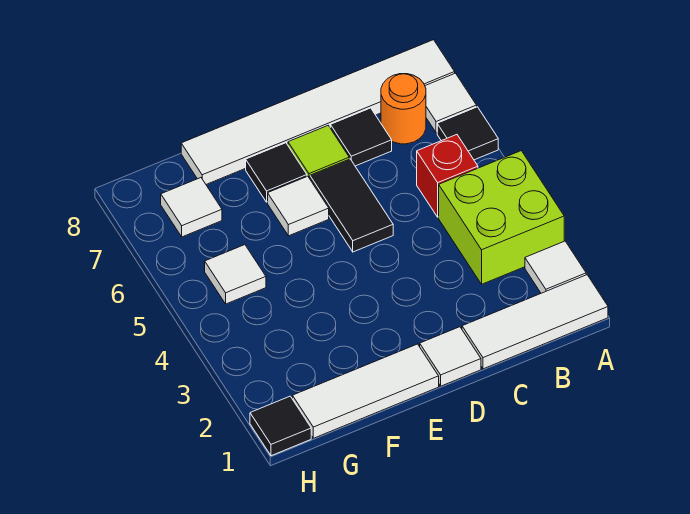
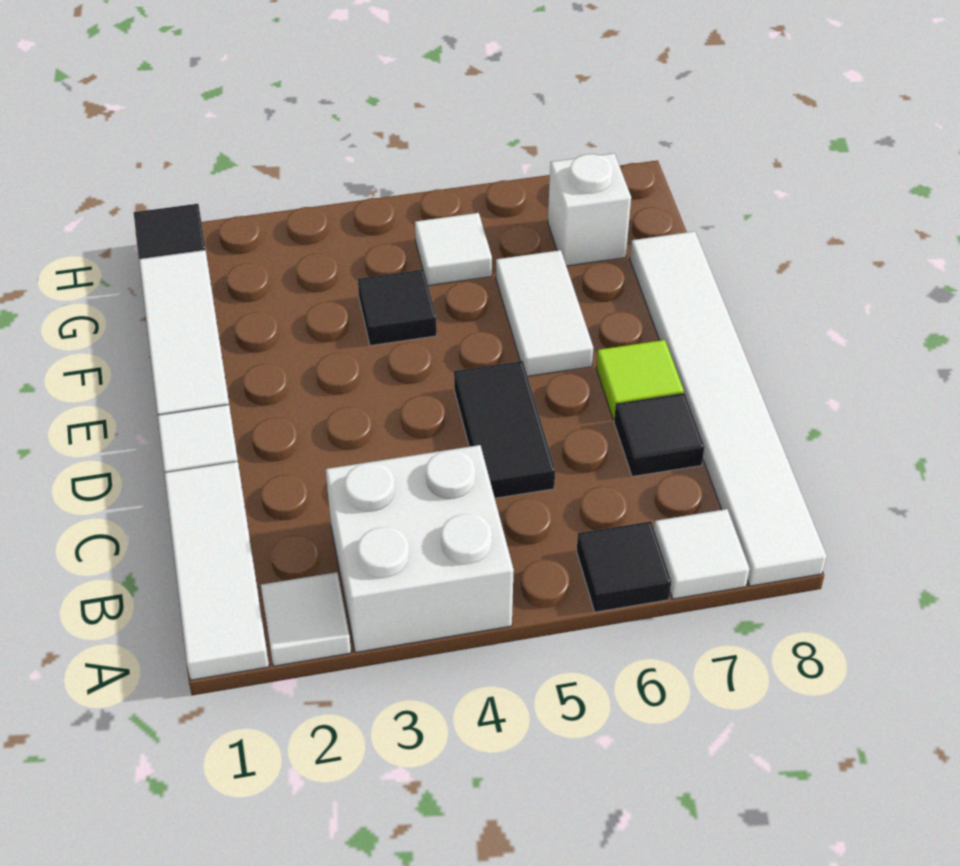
lime brick A3:B4 level 1 -> white brick A3:B4 level 1
red brick B5 level 1 -> none
orange round brick B7 level 1 -> none
black tile D5:D6 level 1 -> black tile C5:D5 level 1
white tile E6 level 1 -> white tile E6:F6 level 1
black tile E7 level 1 -> black tile F4 level 1
white tile G7 level 1 -> white brick G7 level 1

